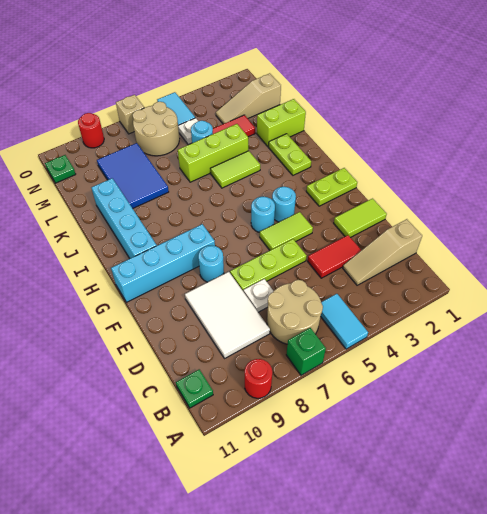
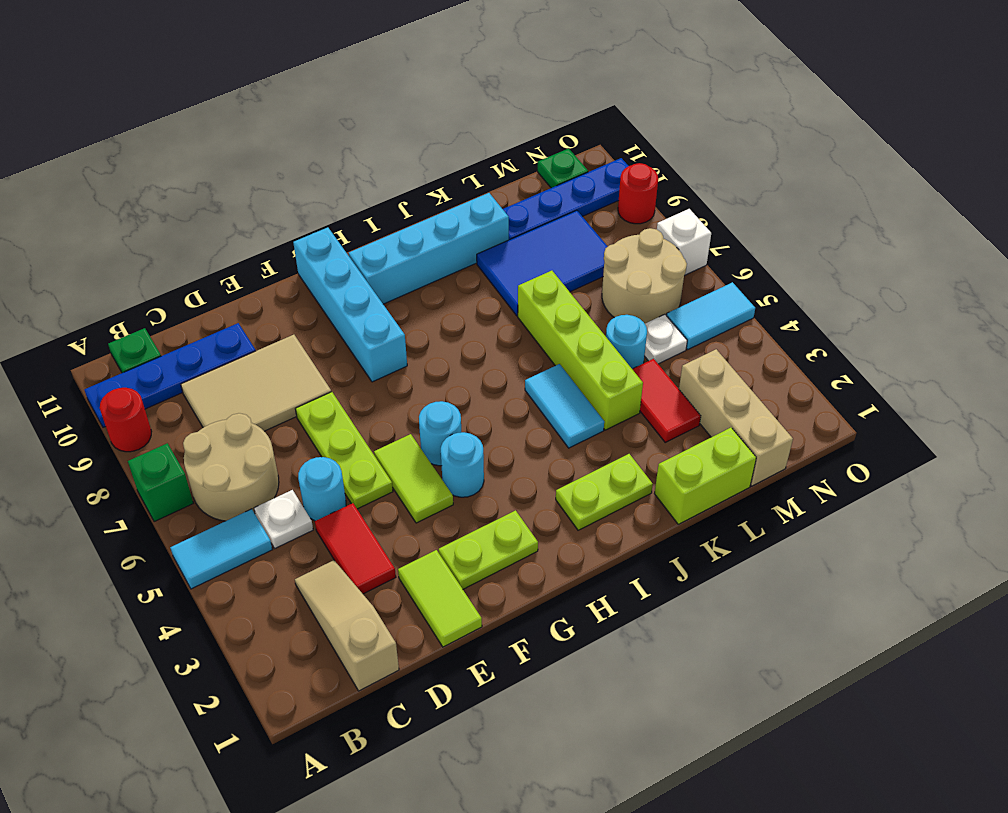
none -> blue plate A10:D10 level 1
white tile C8:E9 level 1 -> tan tile C8:E9 level 1
white plate D7 level 1 -> white plate C5 level 1
cyan round brick F8 level 1 -> cyan round brick D5 level 1
lime plate G1:G2 level 1 -> lime plate F2:G2 level 1
lime tile J4:J5 level 1 -> cyan tile J4:J5 level 1
lime brick K1:K2 level 1 -> lime brick K1:L1 level 1
lime brick K4:K6 level 1 -> lime brick K4:K7 level 1
none -> blue plate L10:O10 level 1
tan slope M1:M3 level 1 top 1 -> tan brick M1:M3 level 1
tan brick O7 level 1 -> white brick O7 level 1

